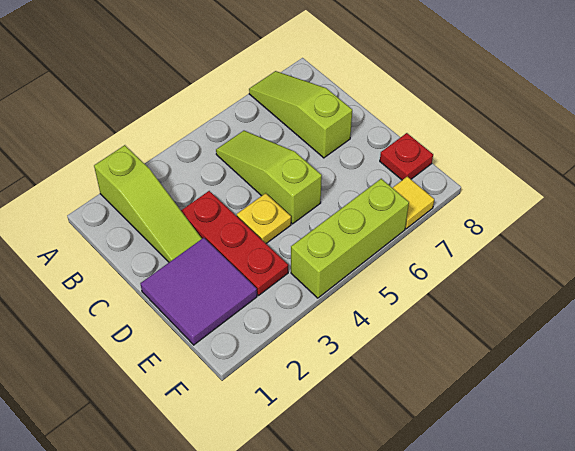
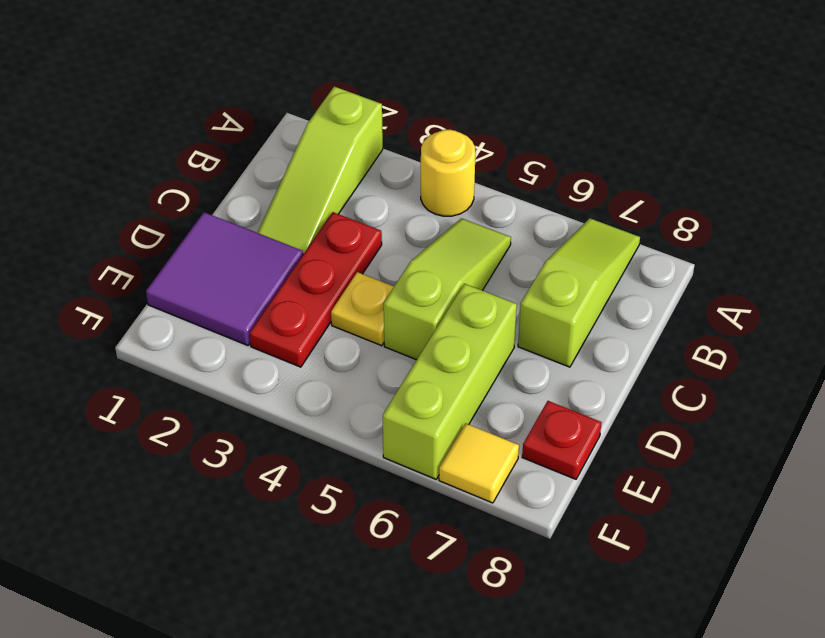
none -> yellow round brick A4 level 1
lime brick F4:F6 level 1 -> lime brick D6:F6 level 1

